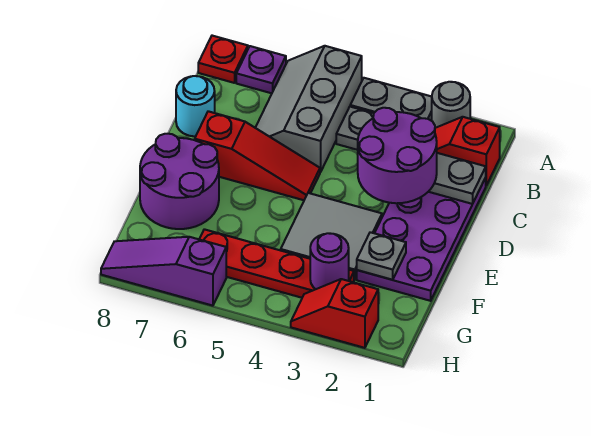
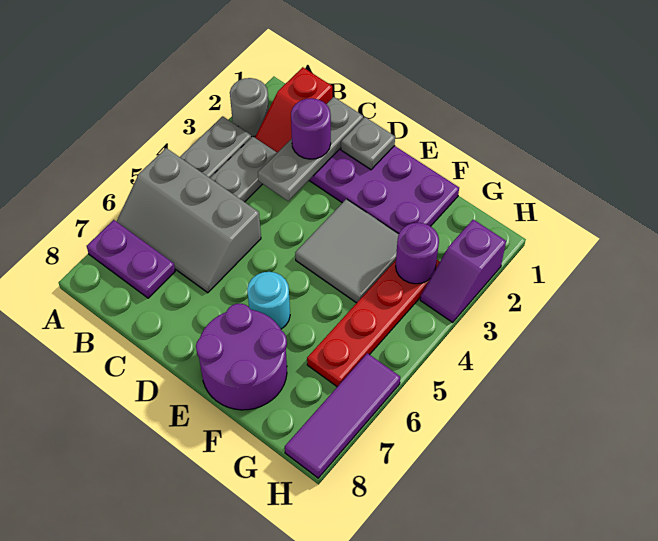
purple plate A7 level 1 -> purple plate A7:B7 level 1
red plate A8 level 1 -> none
purple round brick C2:D3 level 3 -> purple round brick C2 level 3
cyan round brick C8 level 1 -> cyan round brick E6 level 1
red slope D5:D7 level 1 top 7 -> none
grey plate F2 level 2 -> grey plate D1 level 2
red slope H2:H3 level 1 top 2 -> purple slope H2:H3 level 1 top 2
purple slope H6:H8 level 1 top 6 -> purple tile H6:H8 level 1

